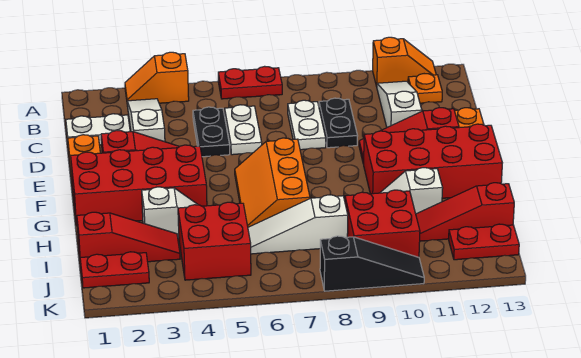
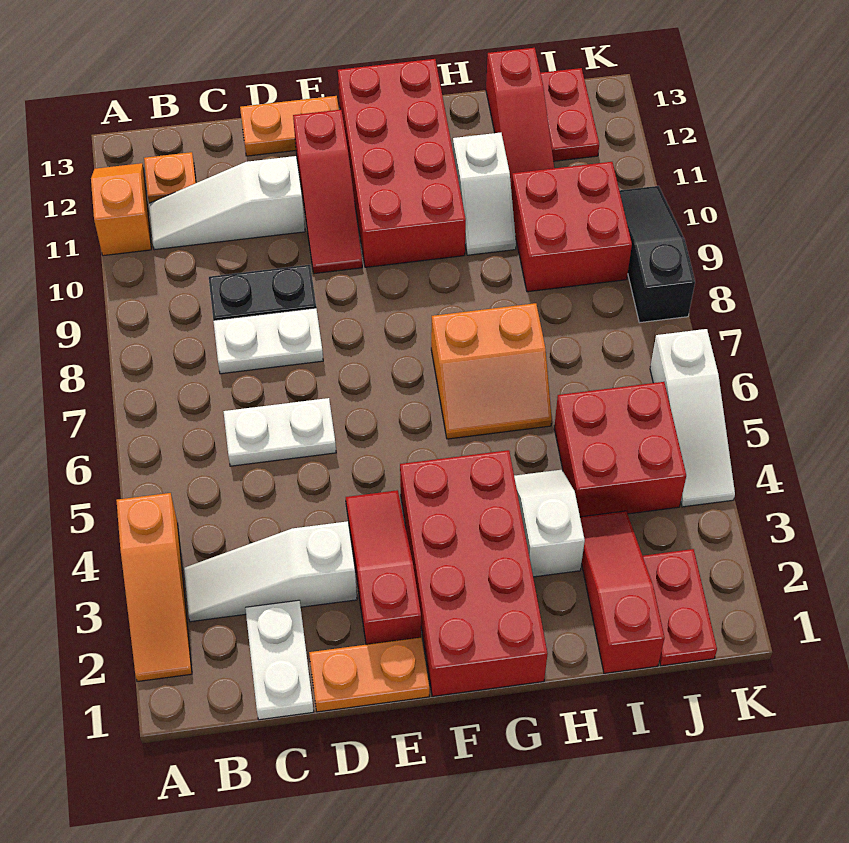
orange slope A3:A4 level 1 top 4 -> orange slope A2:A4 level 1 top 4
red plate A6:A7 level 1 -> none
black plate C5:D5 level 1 -> none
orange slope F6:H7 level 1 top 7 -> orange slope G6:H7 level 1 top 7
white slope I6:I8 level 1 top 8 -> white slope K4:K6 level 1 top 6

